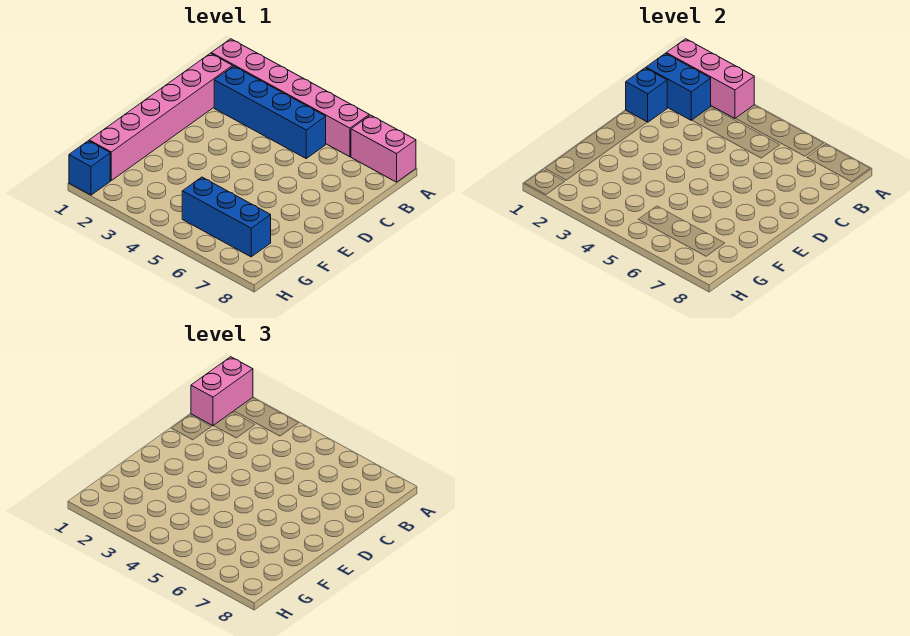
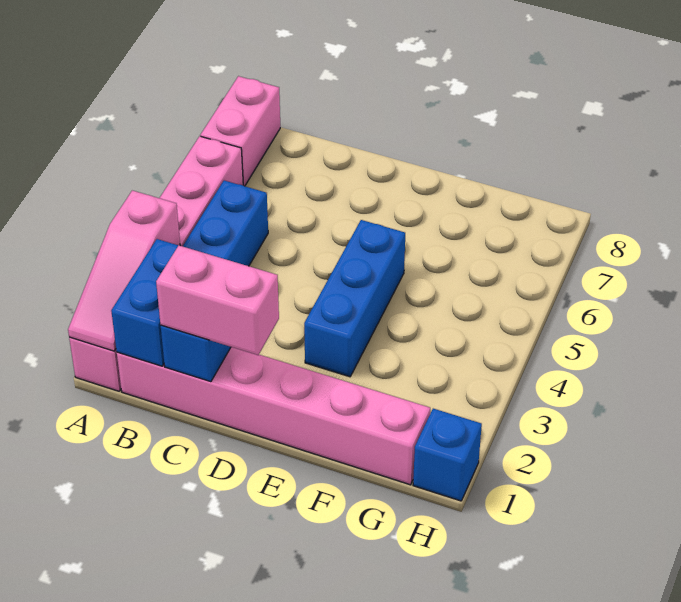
pink brick A1:A3 level 2 -> pink slope A1:A3 level 2 top 3
pink brick A1:B1 level 3 -> pink brick C1:D1 level 3
blue brick G5:G7 level 1 -> blue brick E3:E5 level 1

